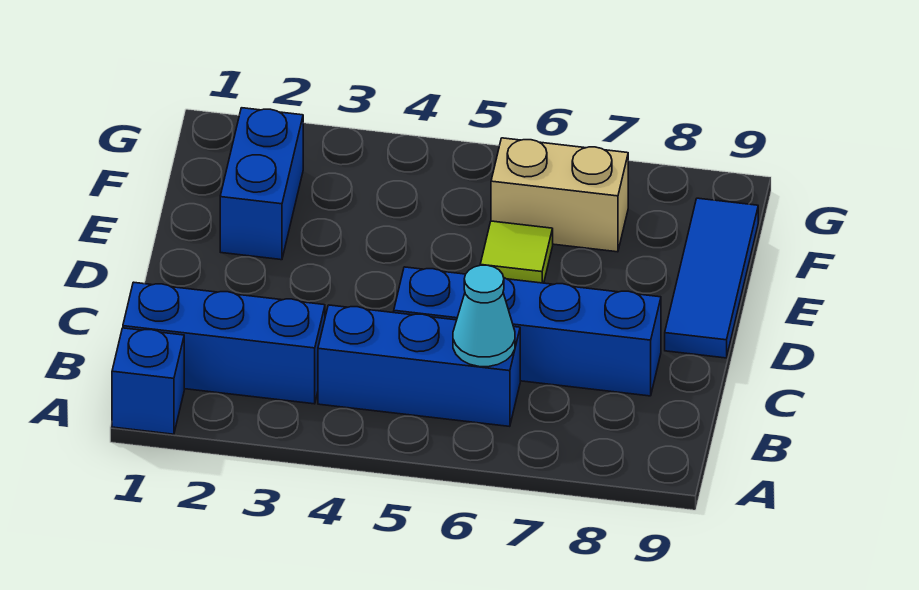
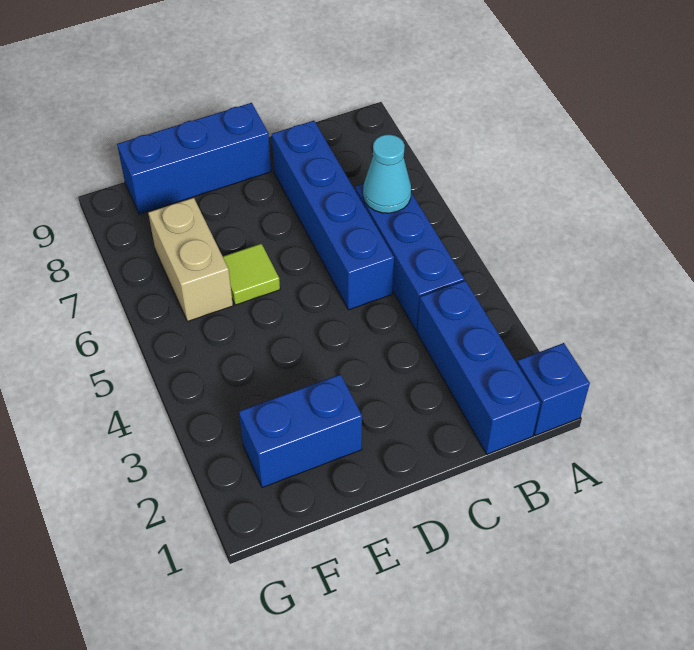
blue tile D9:F9 level 1 -> blue brick D9:F9 level 1

